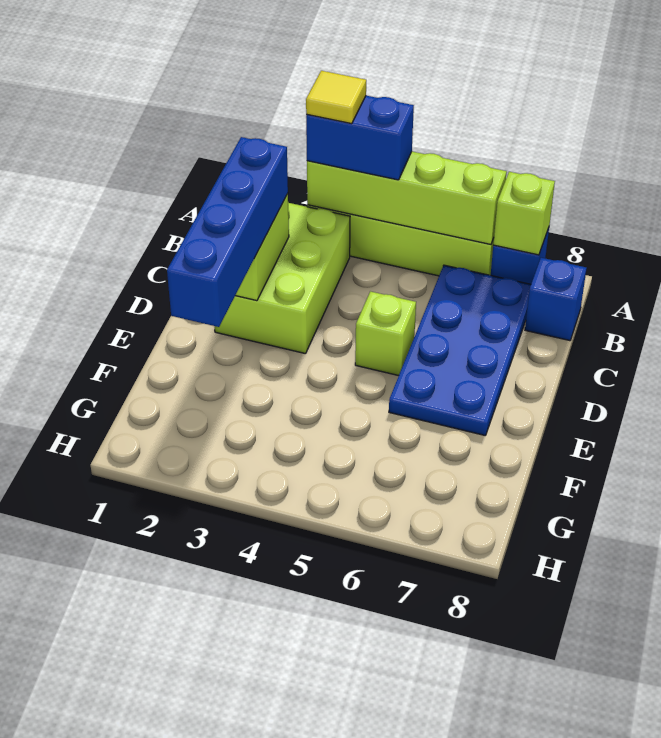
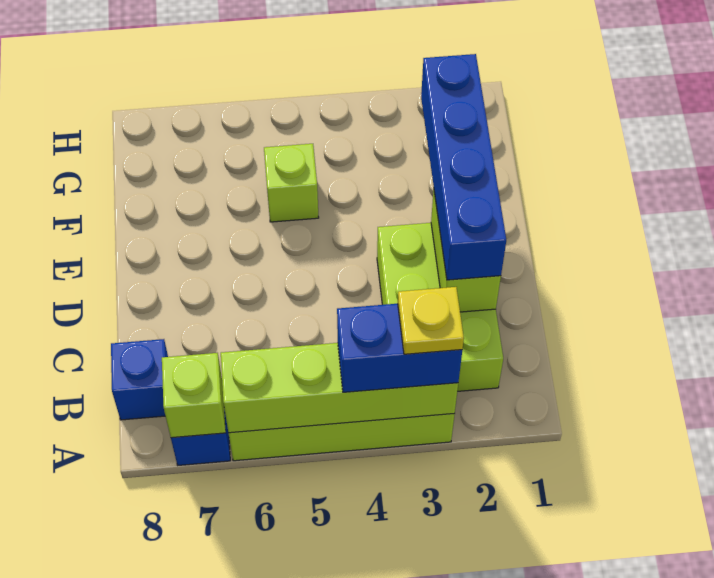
yellow tile A3 level 4 -> yellow plate A3 level 4
blue plate B6:E7 level 1 -> none
lime brick D5 level 1 -> lime brick F5 level 1

